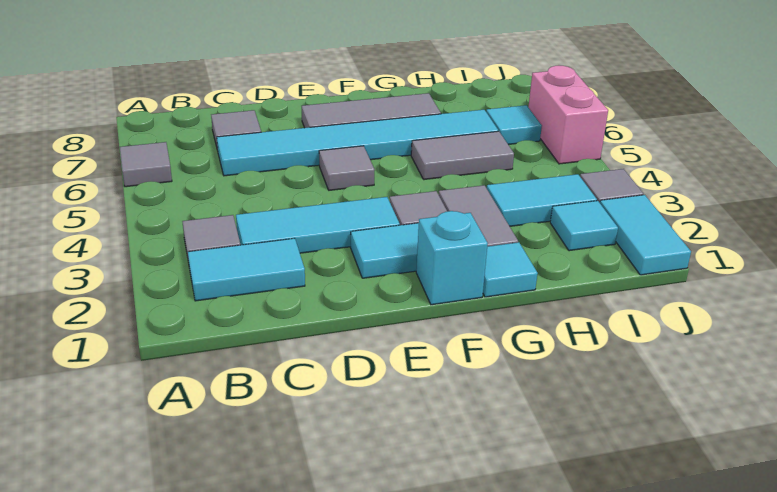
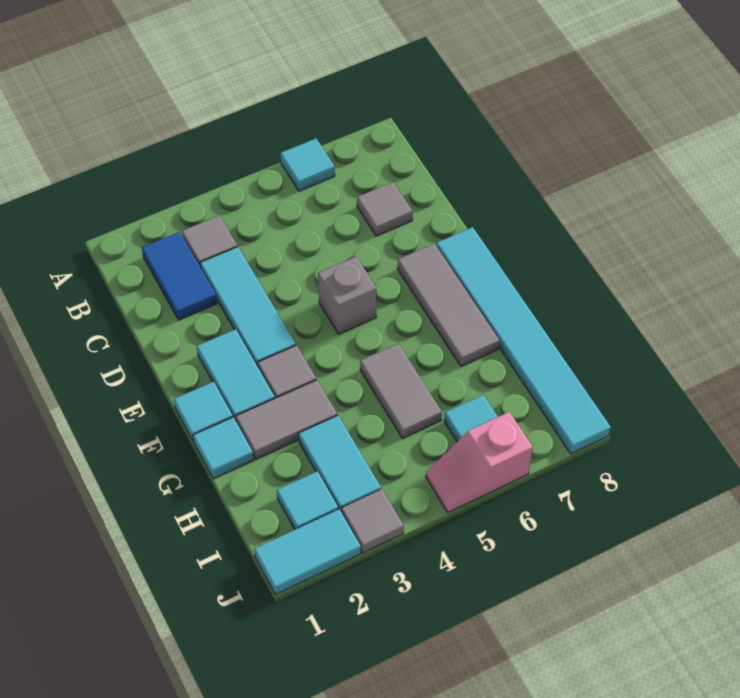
grey tile A6 level 1 -> cyan tile A6 level 1
cyan tile B2:C2 level 1 -> blue tile B2:C2 level 1
cyan tile C6:H6 level 1 -> cyan tile E8:J8 level 1
grey tile E5 level 1 -> grey brick E5 level 1
cyan brick F1 level 1 -> cyan tile F1 level 1
pink brick J5:J6 level 1 -> pink slope J5:J6 level 1 top 6

